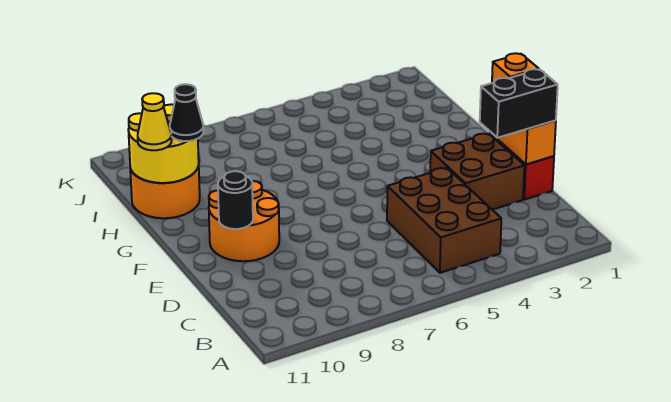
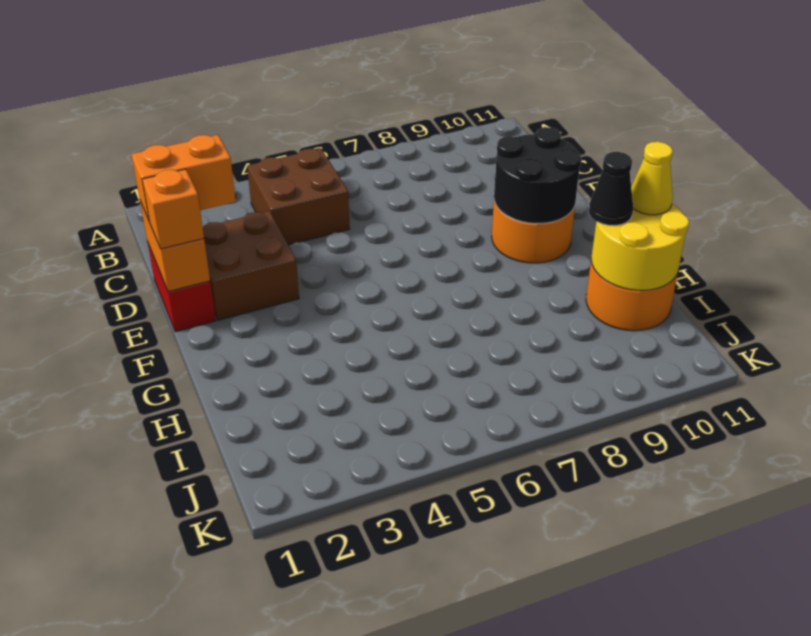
brown brick B4:D5 level 1 -> brown brick B4:C5 level 1
black brick D1:D2 level 3 -> orange brick D1:D2 level 3
black round brick E10 level 2 -> black round brick E9:F10 level 2

